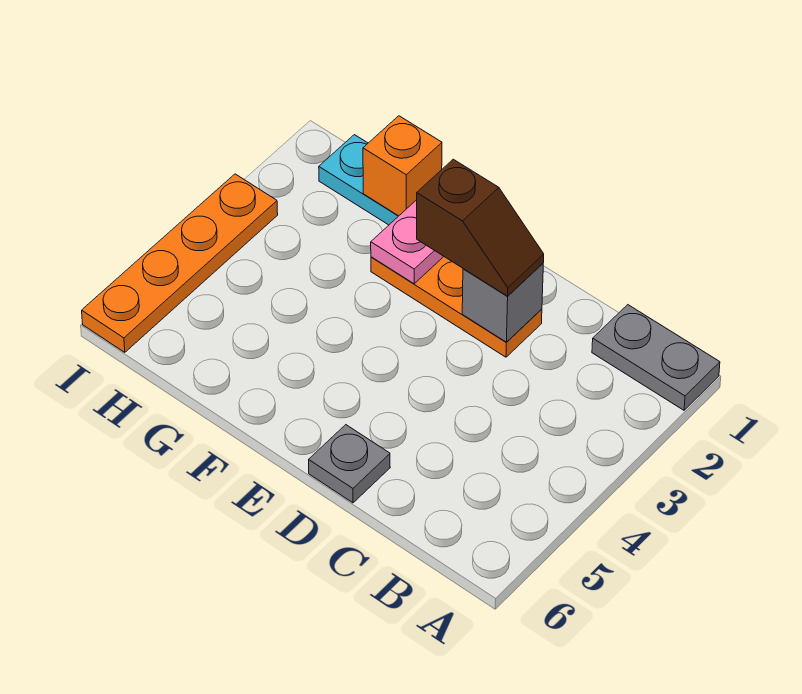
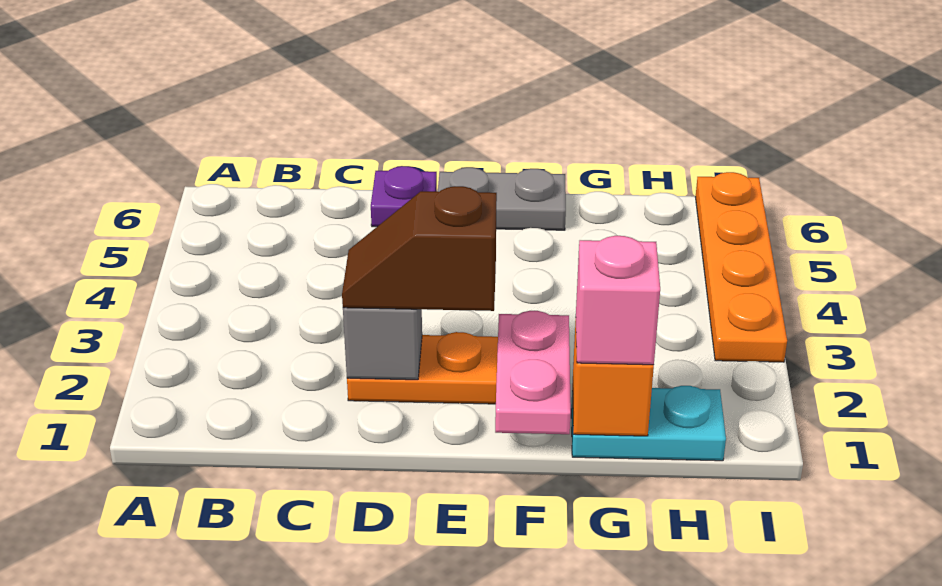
grey plate A1:B1 level 1 -> grey plate E6:F6 level 1
grey plate D6 level 1 -> purple plate D6 level 1
none -> pink brick G1 level 3

